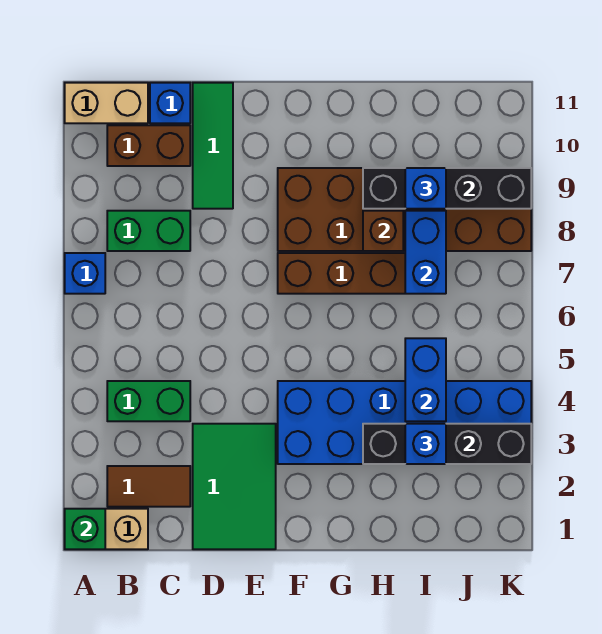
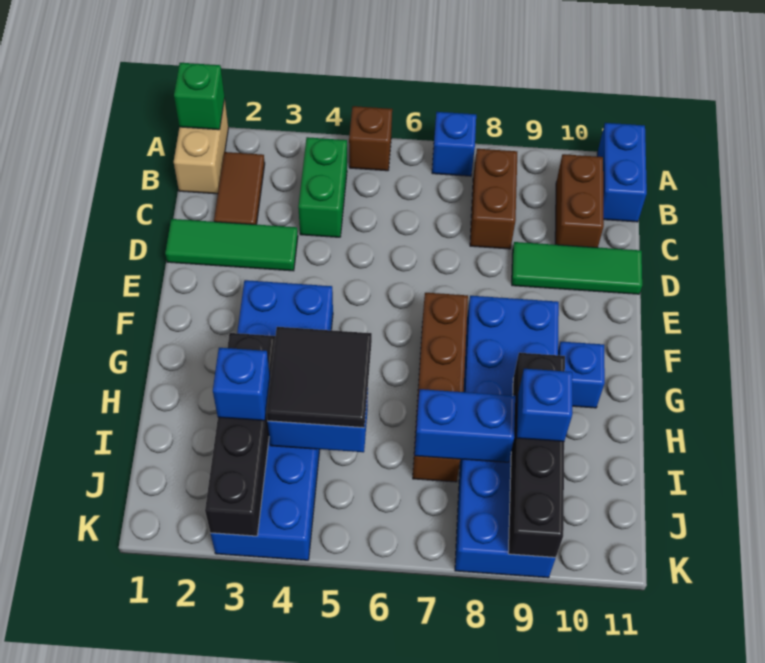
tan brick A11:B11 level 1 -> blue brick A11:B11 level 1
green brick B8:C8 level 1 -> brown brick B8:C8 level 1
blue brick C11 level 1 -> blue brick G10 level 1
green tile D1:E3 level 1 -> green tile D1:D3 level 1
brown brick F8:K9 level 1 -> blue brick F8:K9 level 1
none -> black tile H4:I5 level 3
brown brick H8 level 2 -> brown brick A5 level 1

